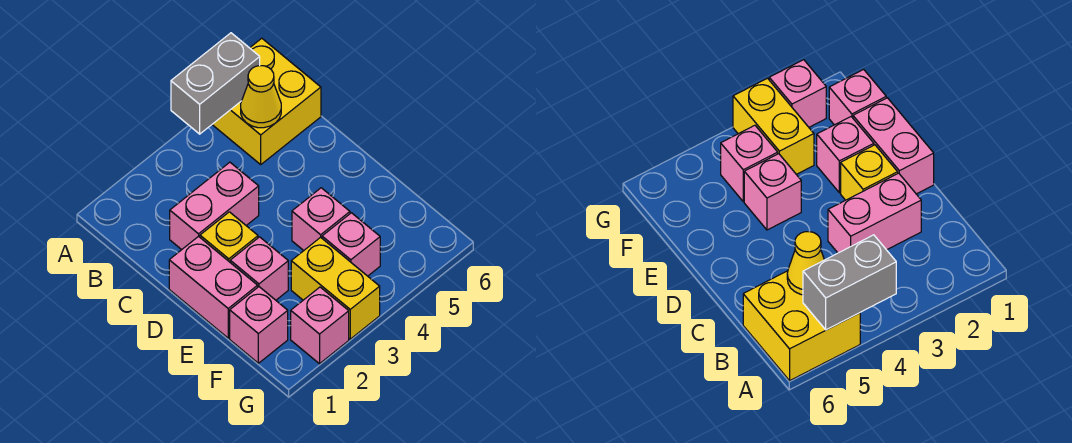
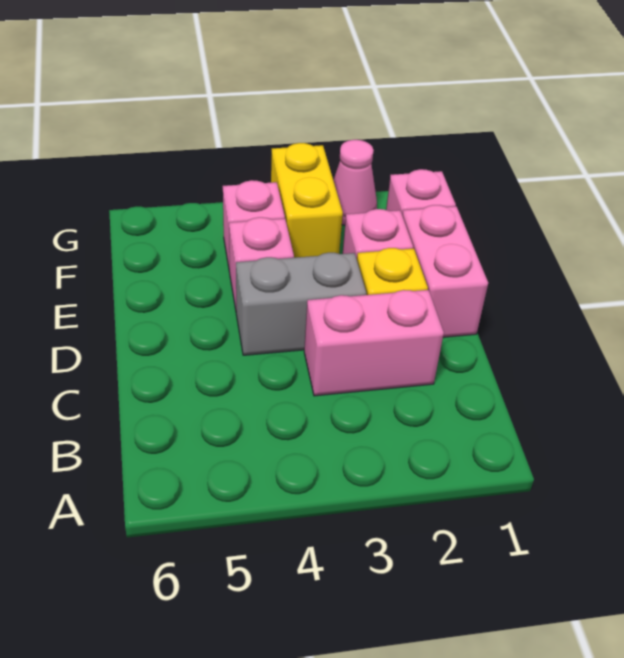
grey brick A4:A5 level 2 -> grey brick D3:D4 level 1
yellow brick A5:B6 level 1 -> none
yellow cone B5 level 2 -> none
pink brick G2 level 1 -> pink cone G2 level 1

